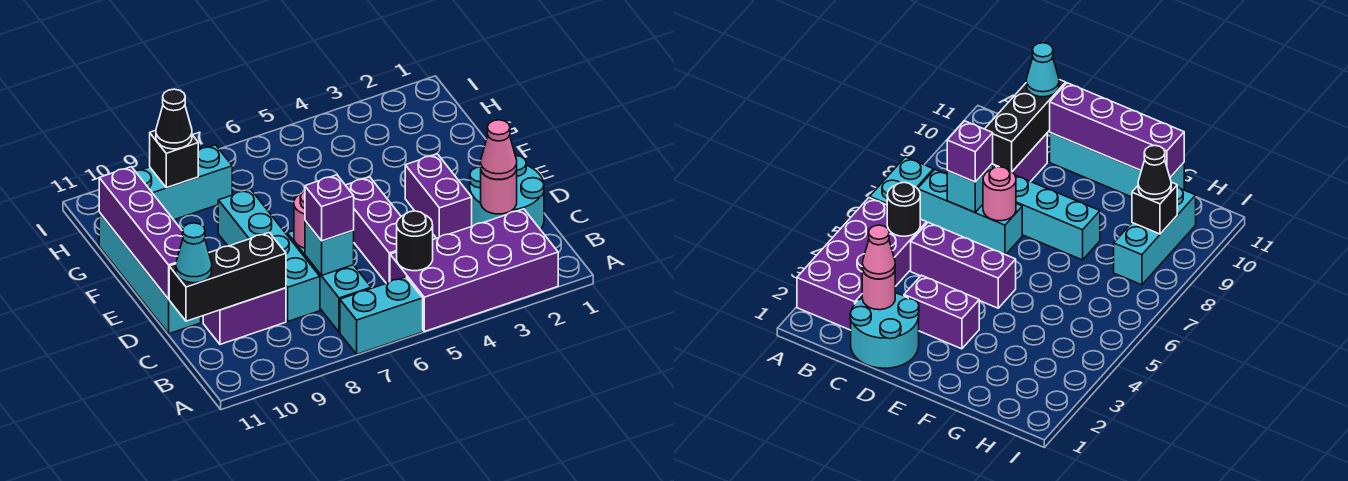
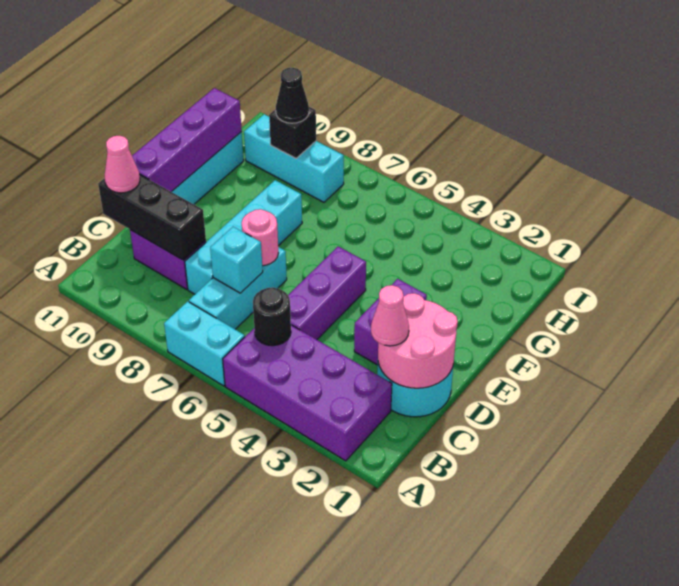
pink round brick C2 level 2 -> pink round brick C1:D2 level 2
purple brick C7 level 3 -> none
cyan cone C11 level 3 -> pink cone C11 level 3

